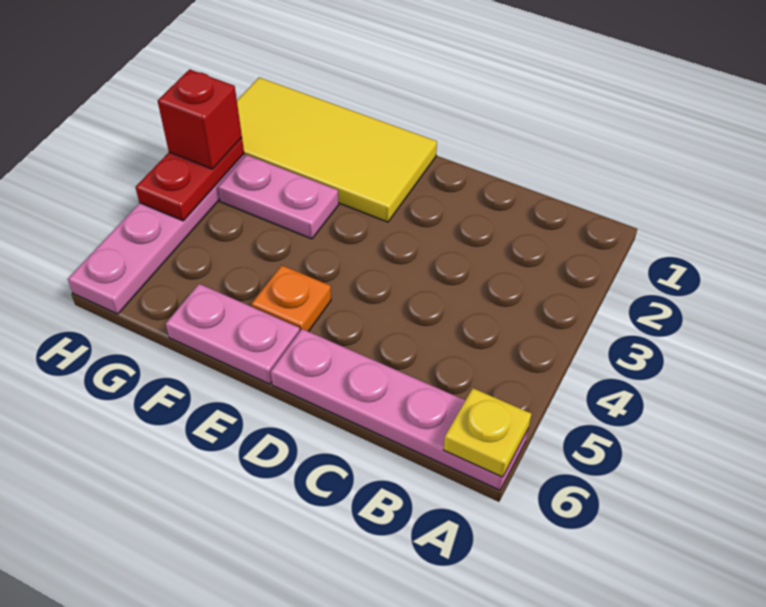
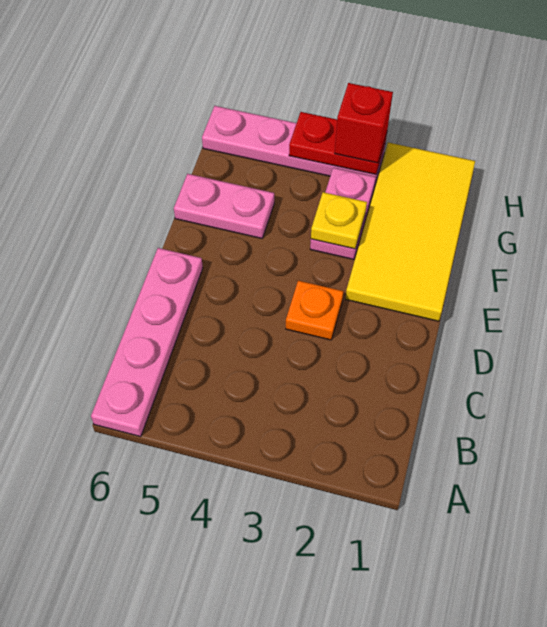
yellow plate A6 level 2 -> yellow plate F3 level 2
orange plate E5 level 1 -> orange plate D3 level 1
pink plate E6:F6 level 1 -> pink plate F5:F6 level 1

